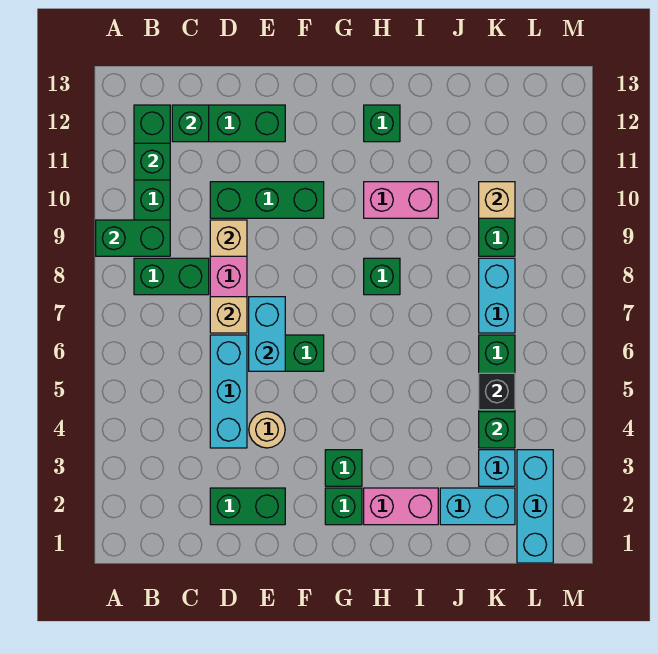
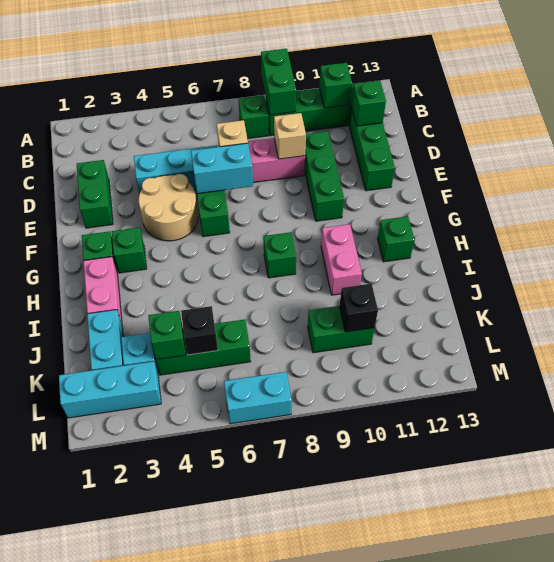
green brick B8:C8 level 1 -> green brick B8 level 1
tan round brick E4 level 1 -> tan round brick E4:F5 level 1
cyan brick K7:K8 level 1 -> cyan brick M6:M7 level 1
tan brick K10 level 2 -> black brick K10 level 2

